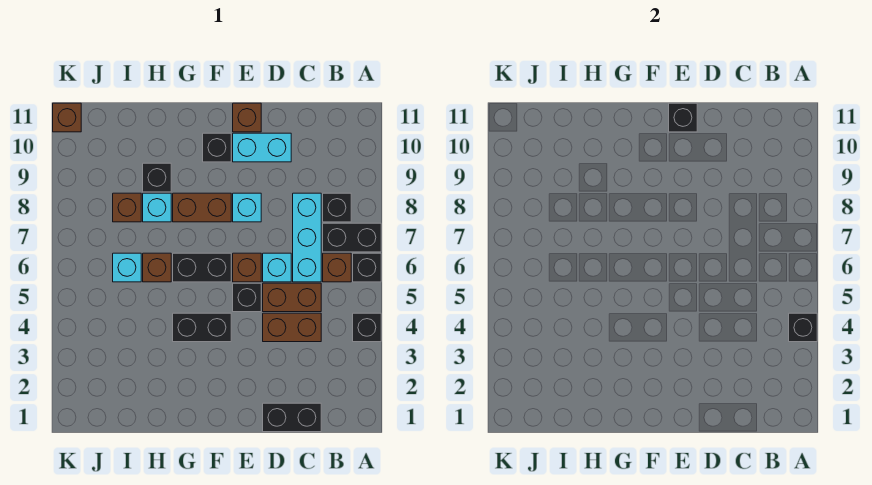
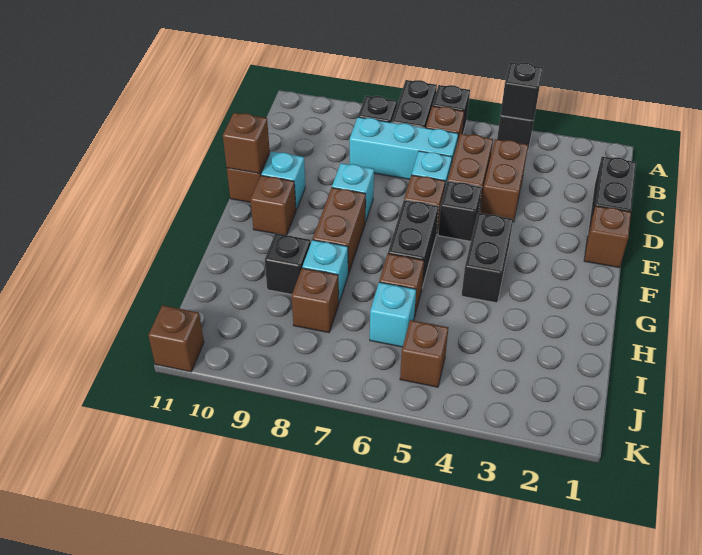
cyan brick D10:E10 level 1 -> cyan brick E10 level 1
none -> brown brick E1 level 1
black brick E11 level 2 -> brown brick E11 level 2
black brick F10 level 1 -> brown brick F10 level 1
none -> brown brick J5 level 1

